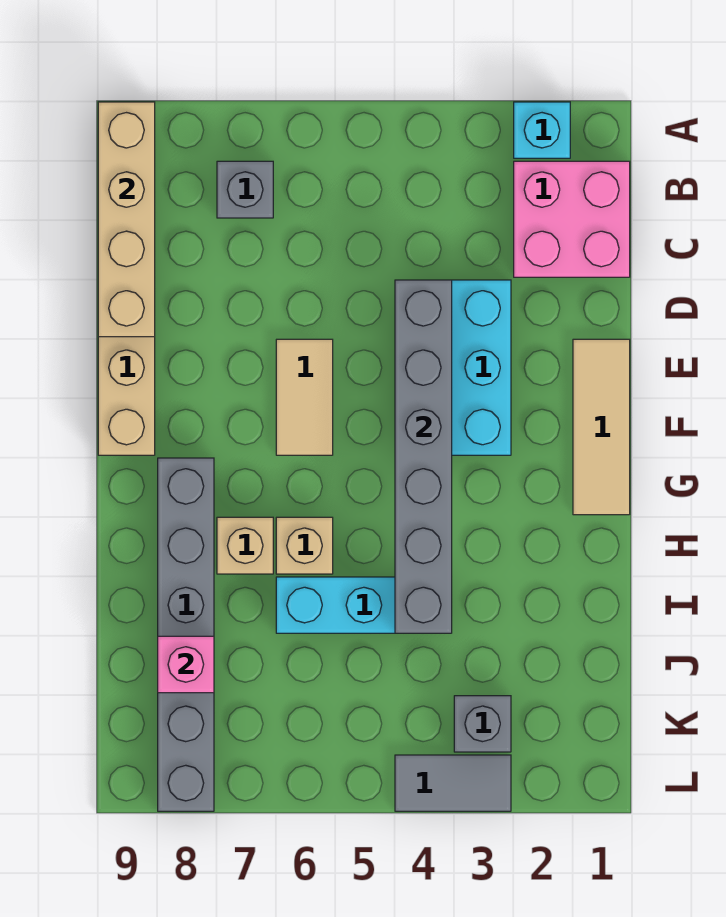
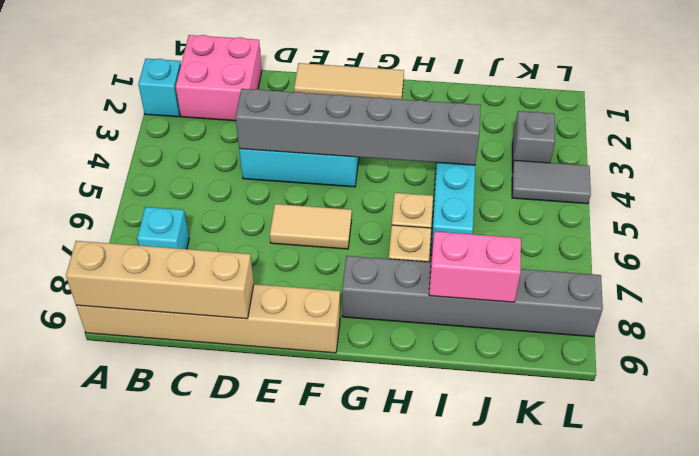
grey brick B7 level 1 -> cyan brick B7 level 1
pink brick J8 level 2 -> pink brick I8:J8 level 2
grey tile L3:L4 level 1 -> grey tile K4:L4 level 1

